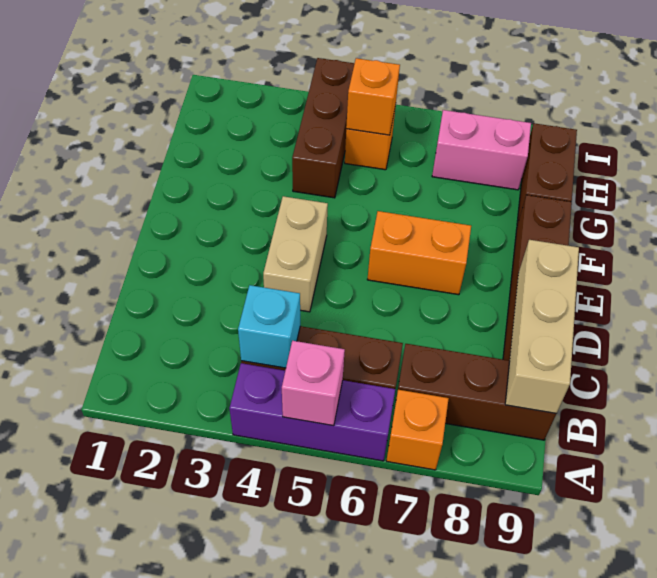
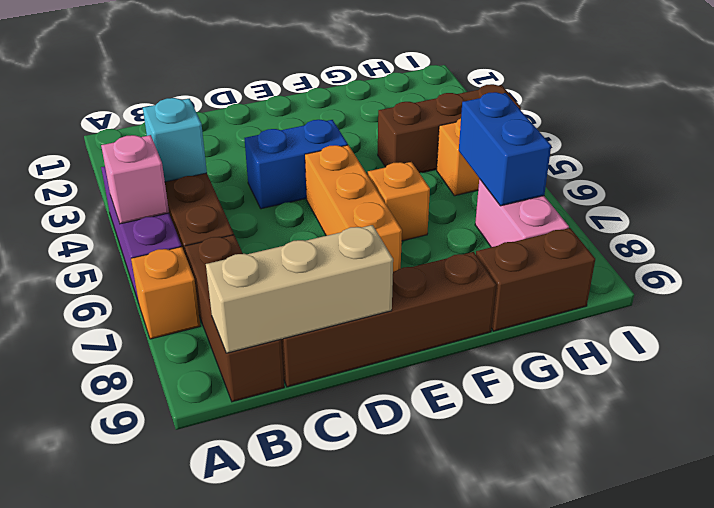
tan brick D4:E4 level 1 -> blue brick D4:E4 level 1
orange brick E6:E7 level 1 -> orange brick E5:E7 level 1
orange brick H5 level 2 -> orange brick F6 level 1
none -> blue brick H6:H7 level 2

